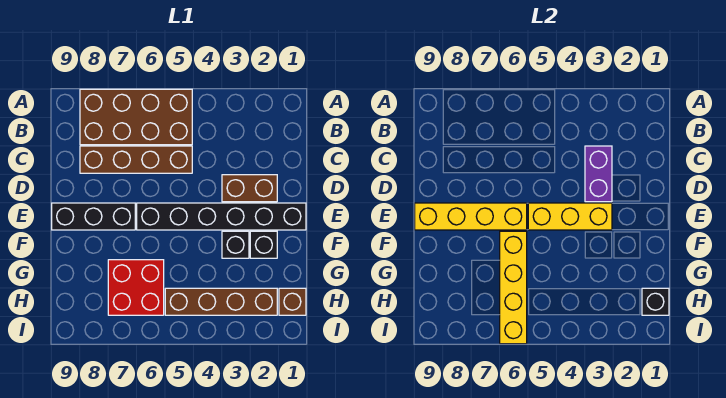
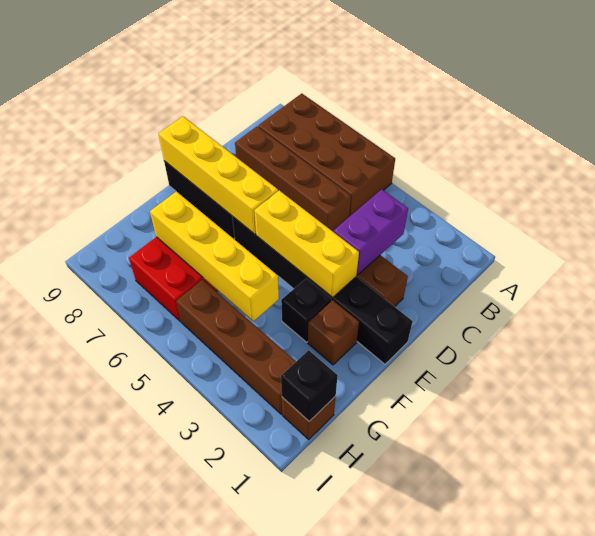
black brick F2 level 1 -> brown brick F2 level 1
yellow brick F6:I6 level 2 -> yellow brick G4:G7 level 2

